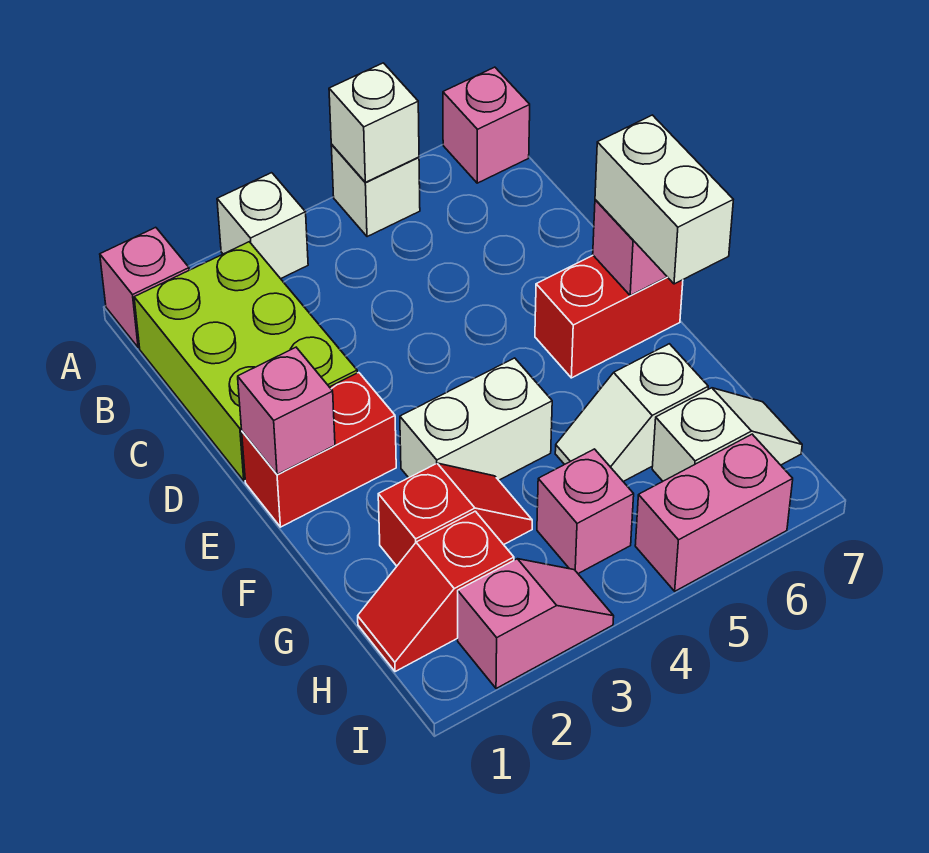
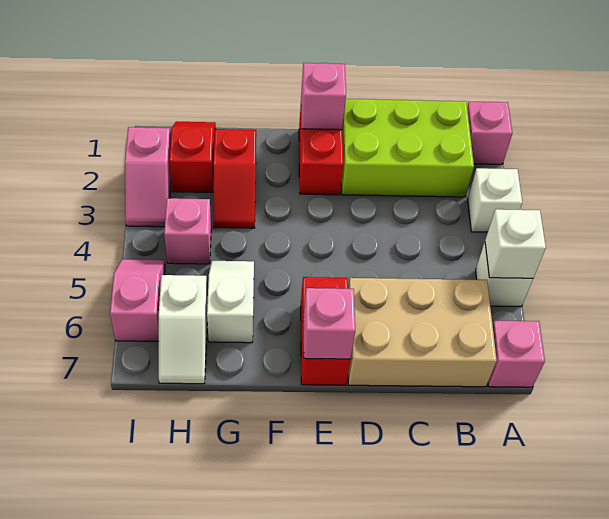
none -> tan brick B6:D7 level 1
white brick E7:F7 level 3 -> none
white brick F3:F4 level 1 -> none
pink brick I5:I6 level 1 -> pink slope I5:I6 level 1 top 6

